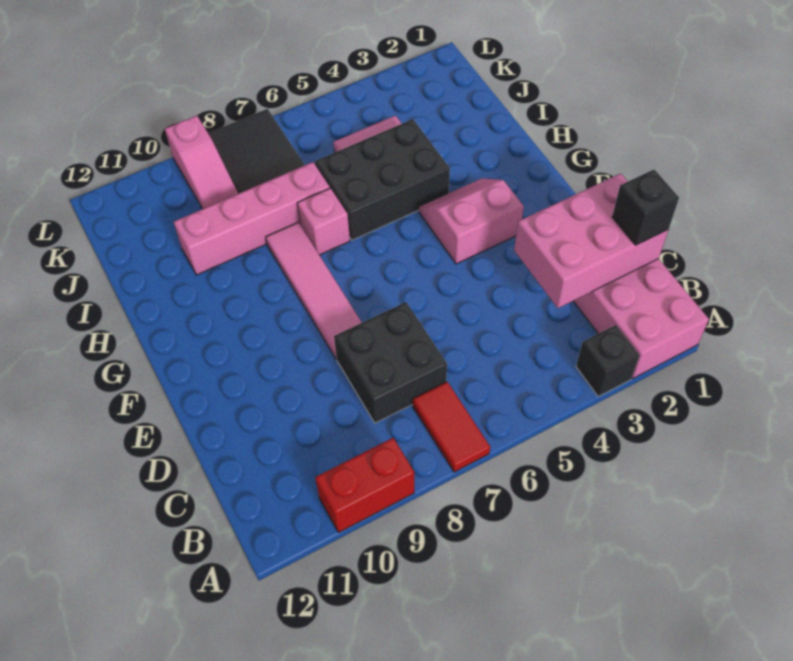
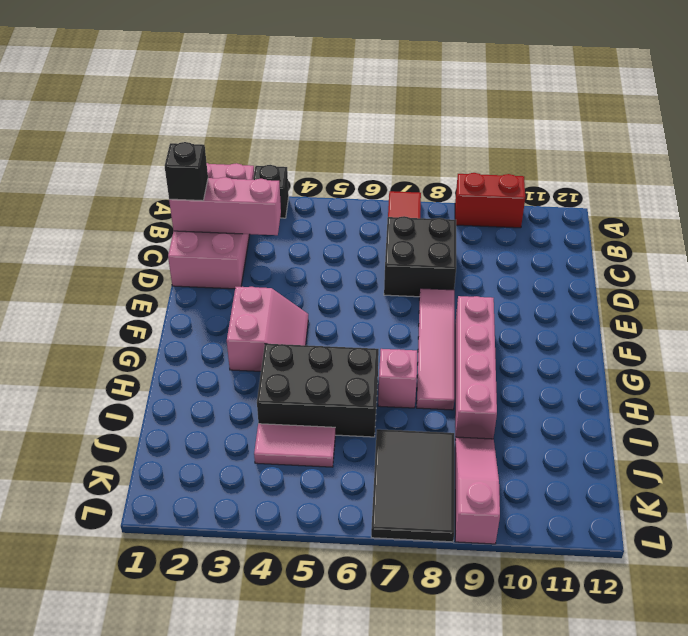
pink brick C1:D3 level 2 -> pink brick C1:C3 level 2
pink slope F3:G4 level 1 top F -> pink slope F3:G4 level 1 top 3
pink brick I7:I10 level 1 -> pink brick F9:I9 level 1

